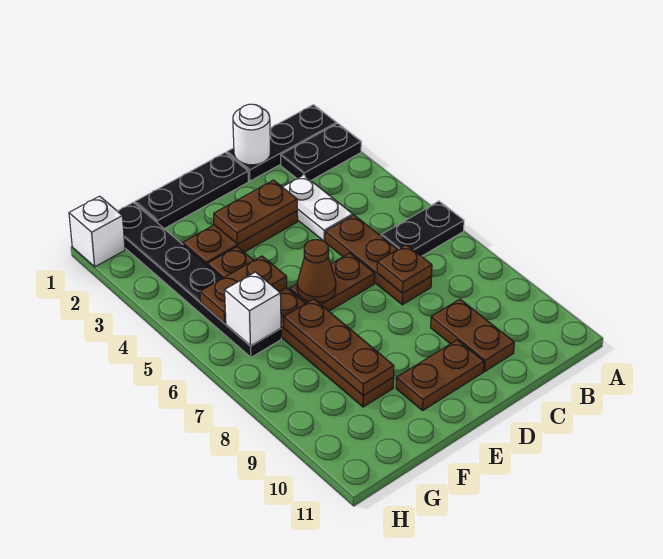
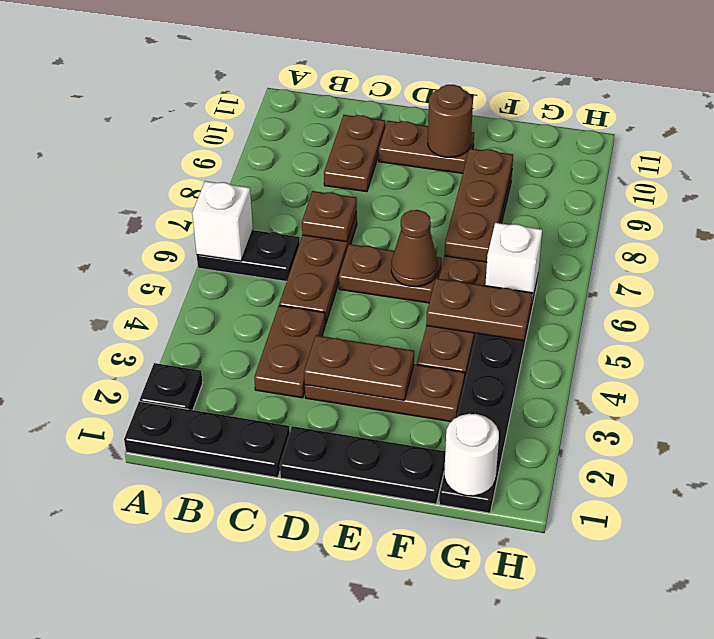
black plate A2:B2 level 1 -> black plate A2 level 1
white round brick C1 level 2 -> white round brick G1 level 2
white plate C3:C4 level 1 -> brown plate C3:C4 level 1
none -> brown round brick E10 level 2
white brick H1 level 1 -> white brick A6 level 2

